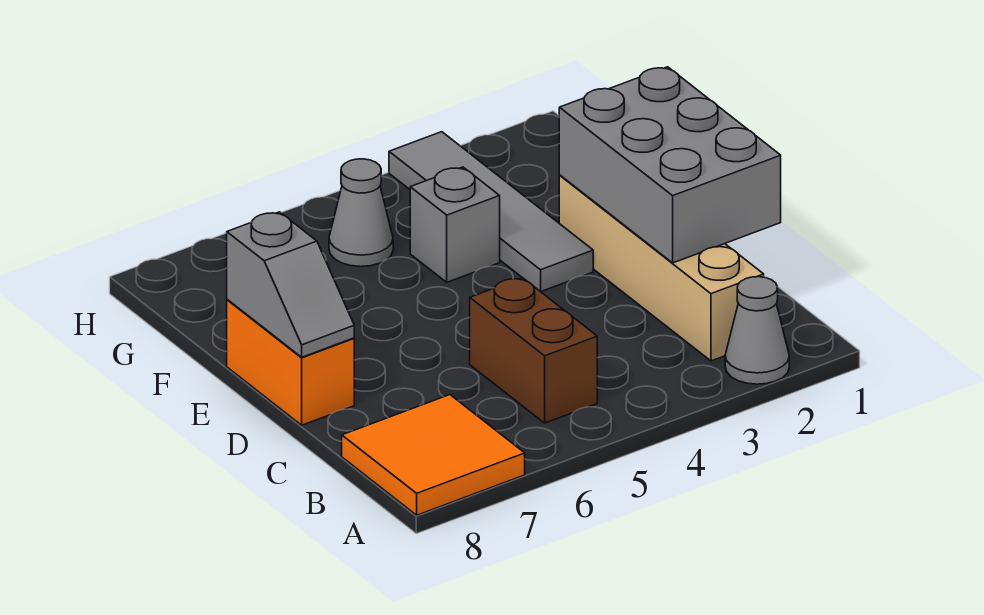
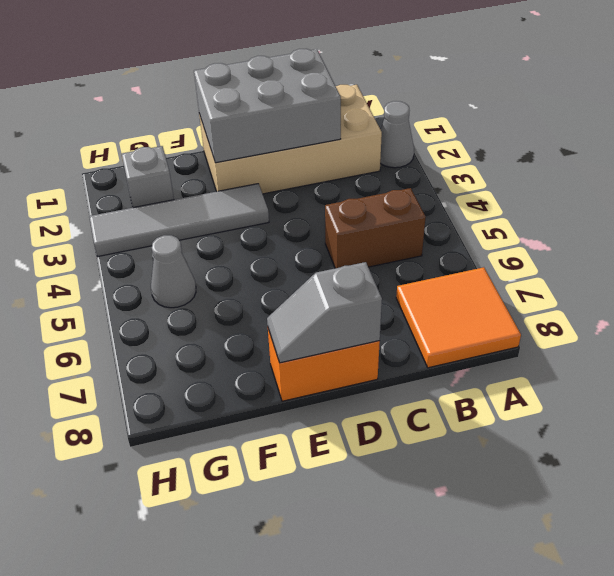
tan brick B2:E2 level 1 -> tan brick B1:E2 level 1
grey slope D8:E8 level 2 top E -> grey slope D8:E8 level 2 top D
grey brick F4 level 1 -> grey brick G2 level 1

